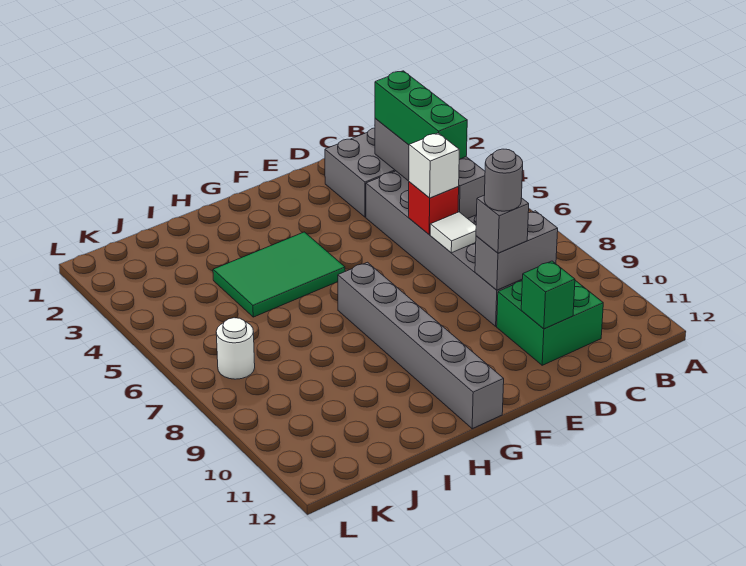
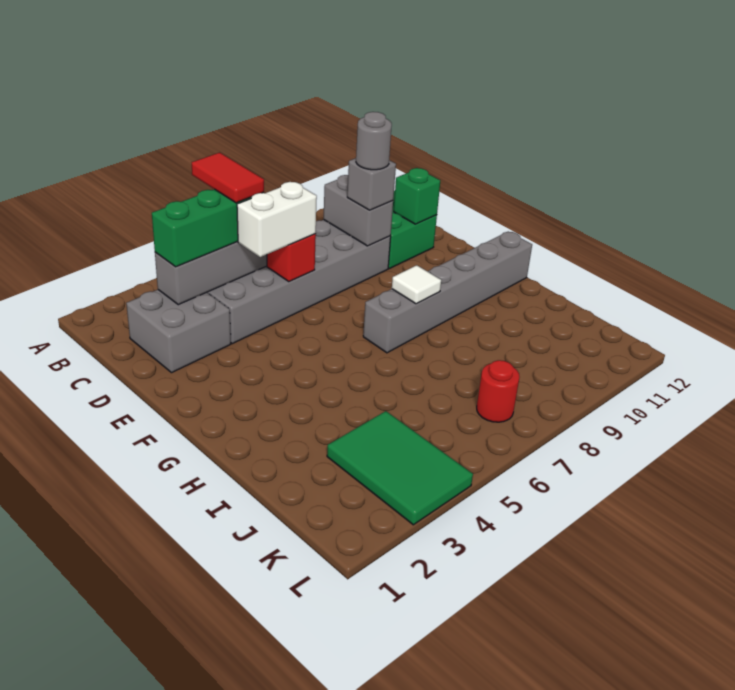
none -> red tile B5:C5 level 4
white brick D6 level 3 -> white brick D5:D6 level 3
white tile D7 level 2 -> white tile G8 level 2
green tile G4:I5 level 1 -> green tile J3:L4 level 1
white round brick K7 level 1 -> red round brick K7 level 1

